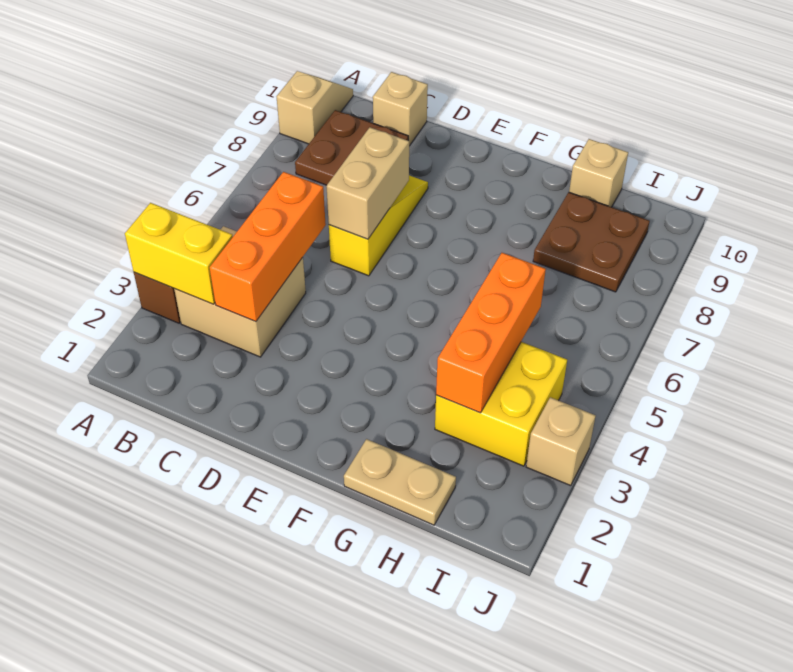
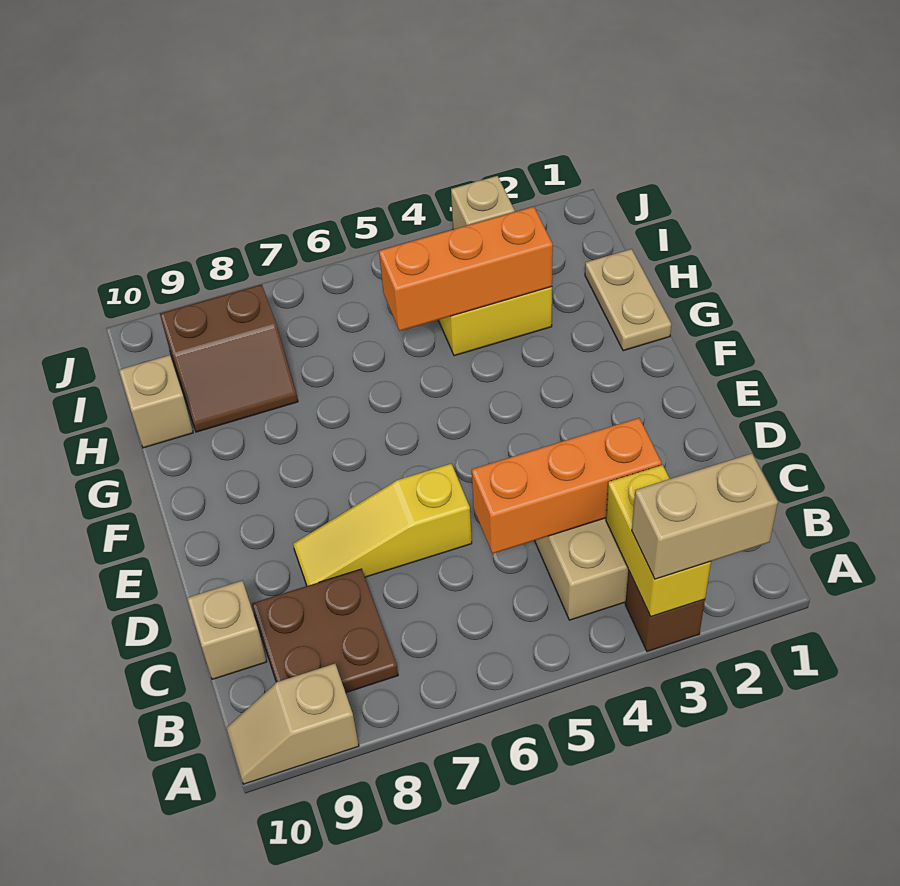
tan brick D6:D7 level 2 -> tan brick A2:A3 level 3
brown plate H8:I9 level 1 -> brown slope H8:I9 level 1 top I

